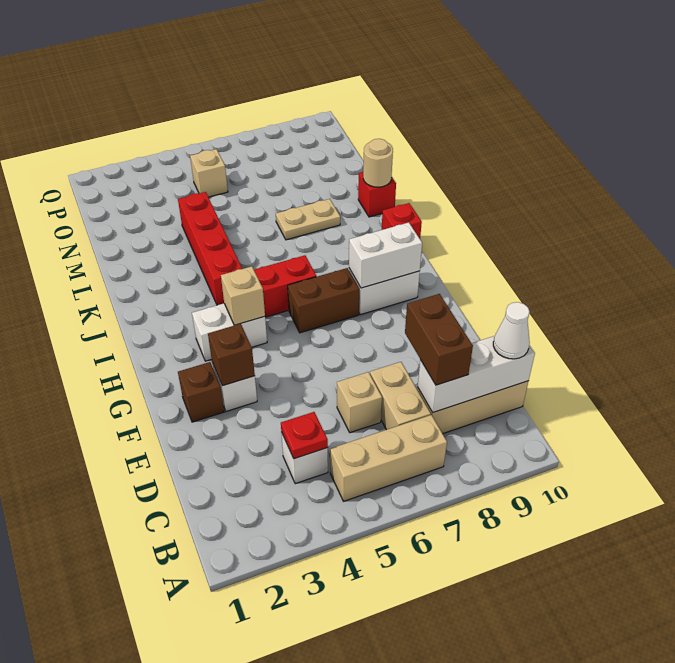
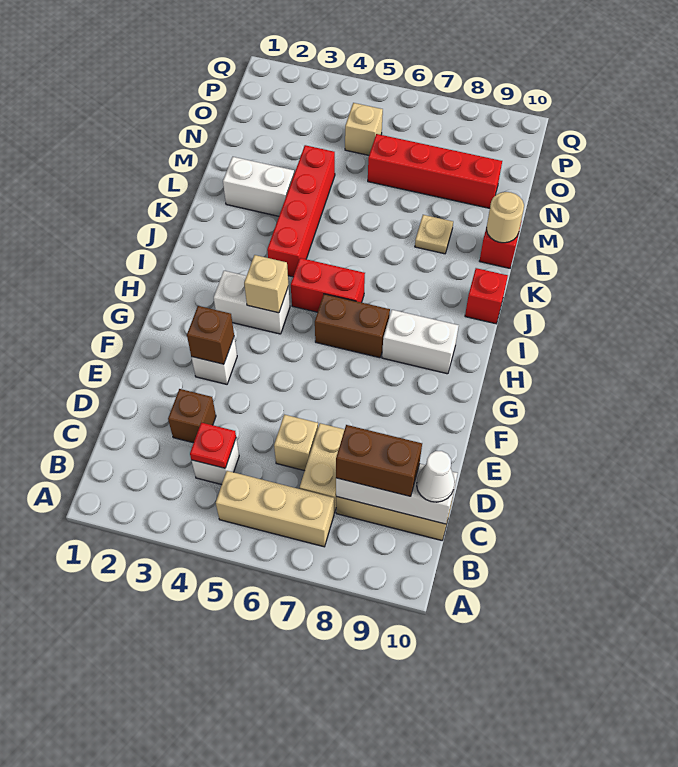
brown brick C8:D8 level 3 -> brown brick C8:C9 level 3
brown brick F2 level 1 -> brown brick D3 level 1
white brick H8:H9 level 2 -> white brick L2:L3 level 1
tan plate L7:L8 level 1 -> tan plate L8 level 1
none -> red brick N6:N9 level 1

